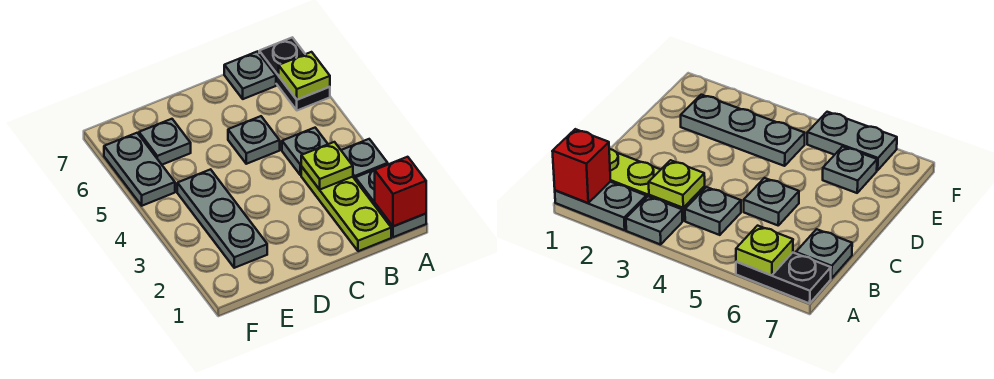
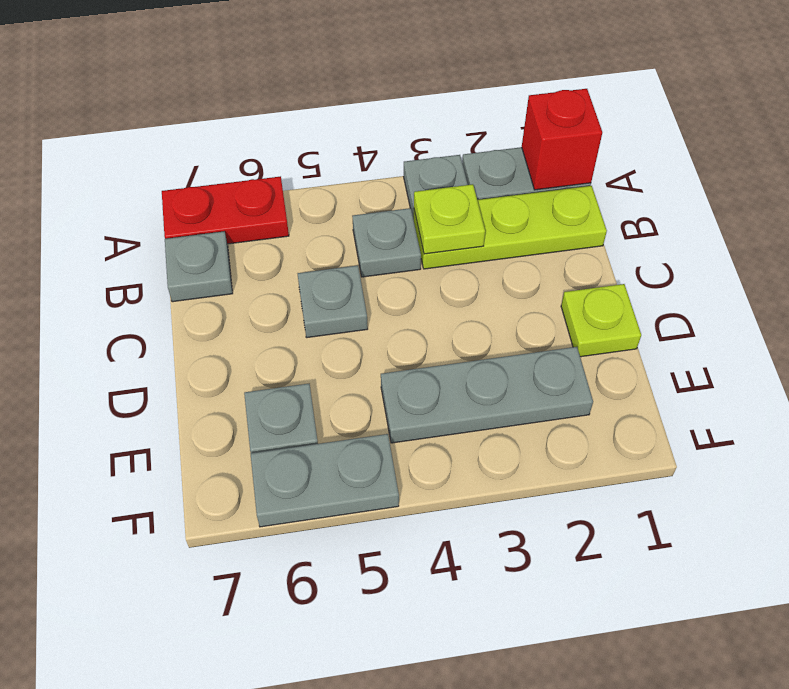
black plate A6:A7 level 1 -> red plate A6:A7 level 1
lime plate A6 level 2 -> lime plate D1 level 1

